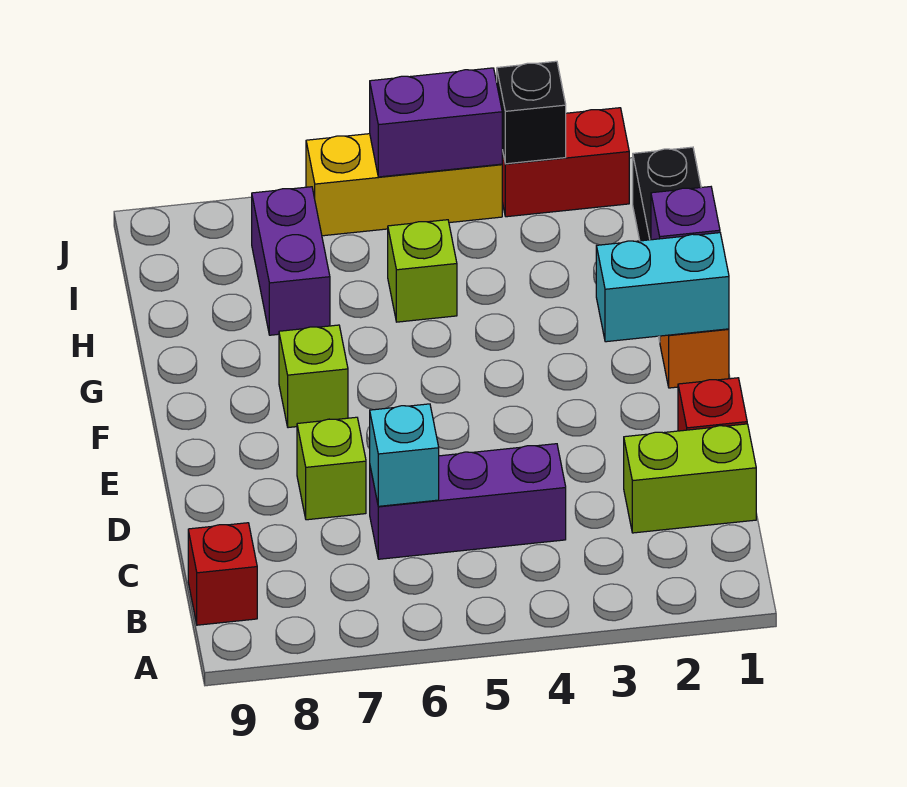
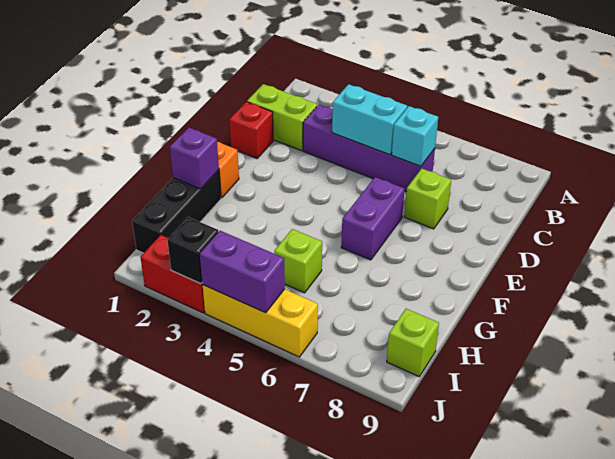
red brick B9 level 1 -> none
purple brick C4:C6 level 1 -> purple brick C3:C6 level 1
cyan brick F1:F2 level 2 -> cyan brick C4:C5 level 2
lime brick F7 level 1 -> lime brick I9 level 1
purple brick H7:I7 level 1 -> purple brick E6:F6 level 1

